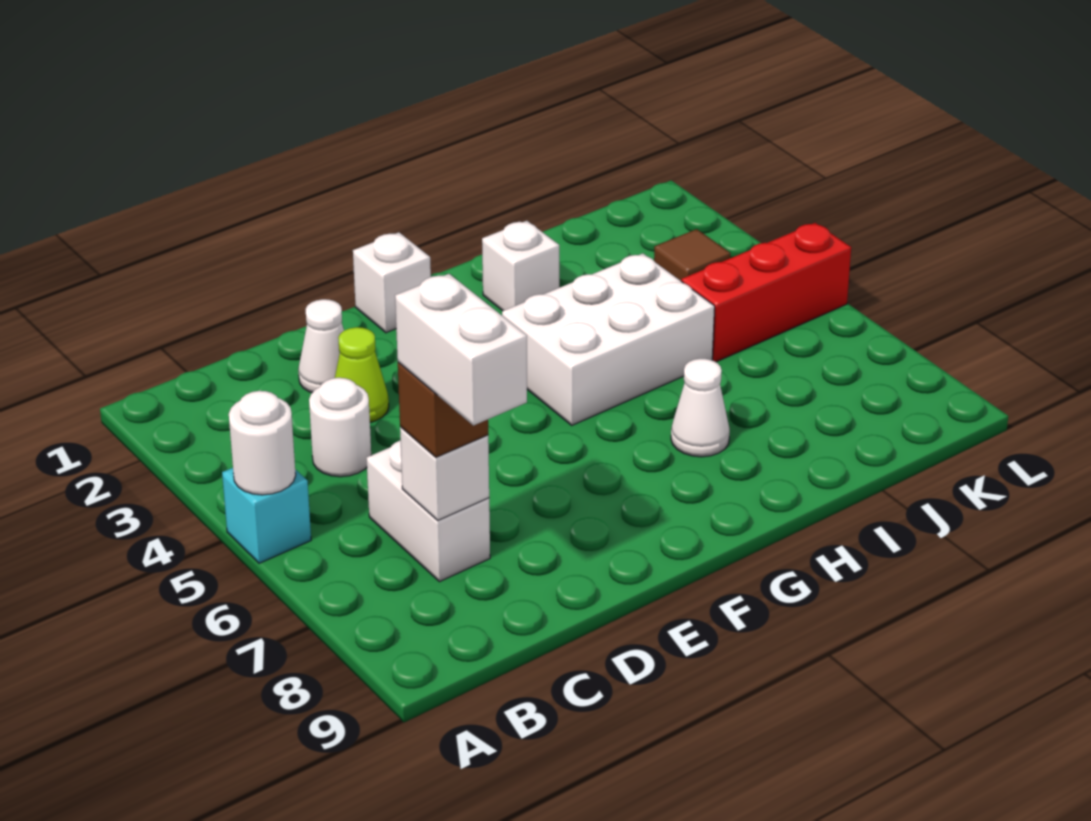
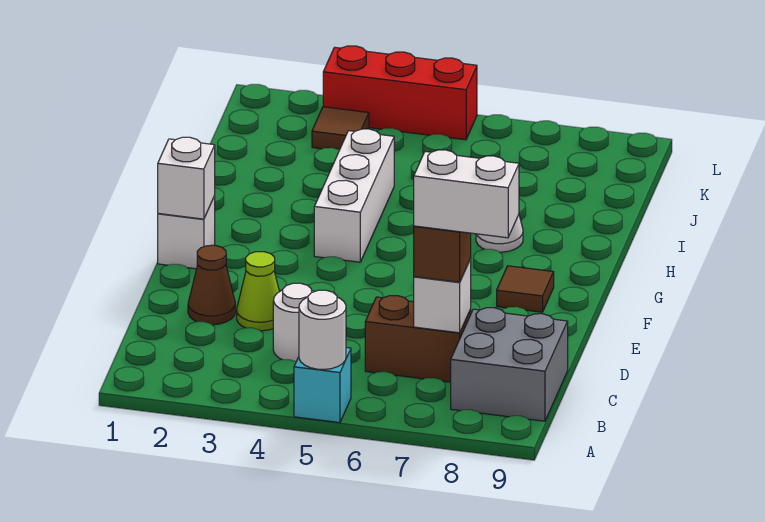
none -> grey brick B8:C9 level 1
white brick C6:C7 level 1 -> brown brick C6:C7 level 1
white cone D2 level 1 -> brown cone D2 level 1
none -> brown tile F8 level 1
white brick G4:I5 level 1 -> white brick G4:I4 level 1
white brick H2 level 1 -> white brick F1 level 2
red brick J5:L5 level 1 -> red brick L3:L5 level 1

